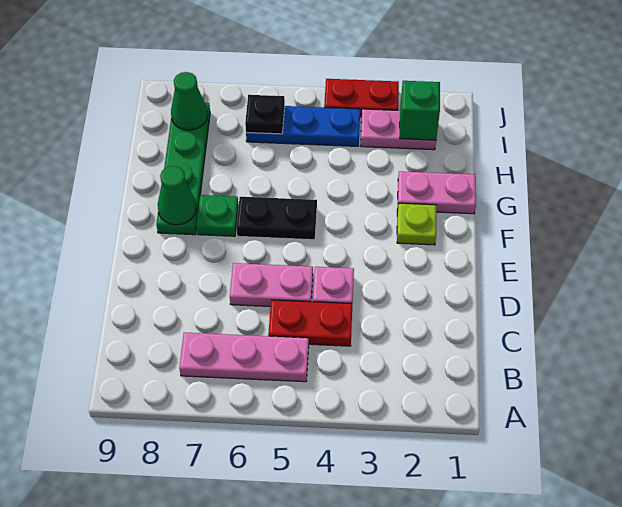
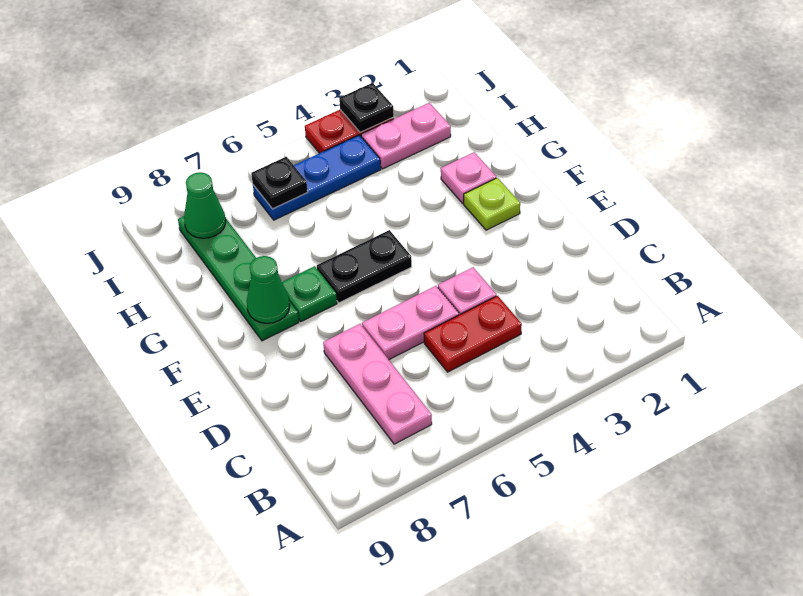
pink plate B5:B7 level 1 -> pink plate B7:D7 level 1
pink plate G1:G2 level 1 -> pink plate G2 level 1
green brick I2 level 2 -> none
none -> black plate J3 level 2

